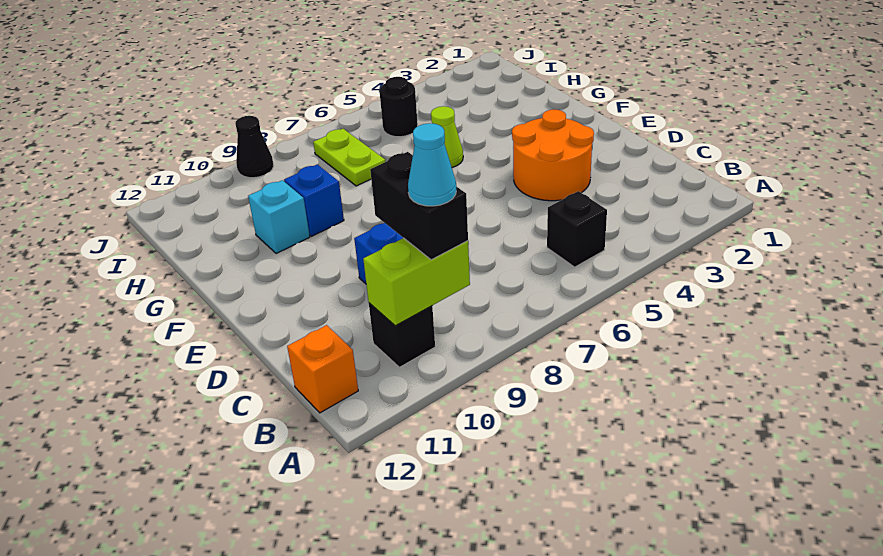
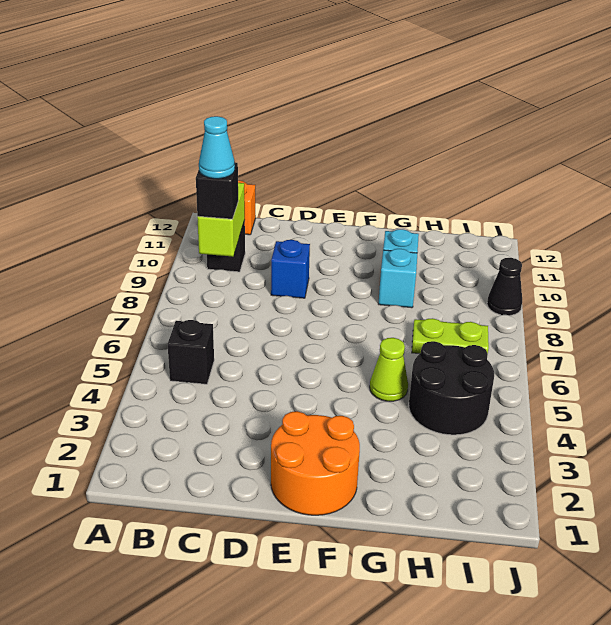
black brick B9:C9 level 3 -> black brick B9 level 3
orange round brick D3:E4 level 1 -> orange round brick E1:F2 level 1
blue brick G9 level 1 -> cyan brick G9 level 1
black round brick I5 level 1 -> black round brick H4:I5 level 1

